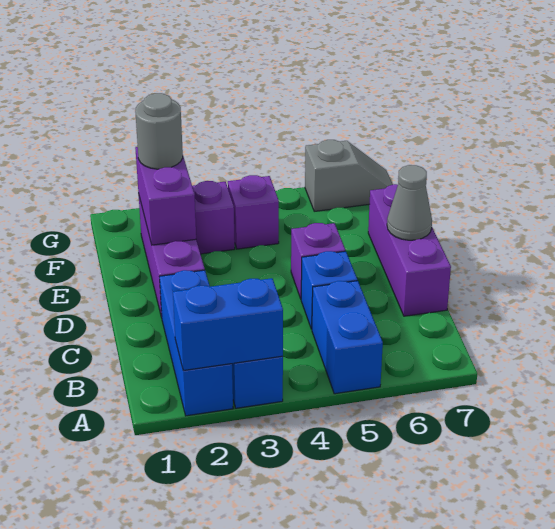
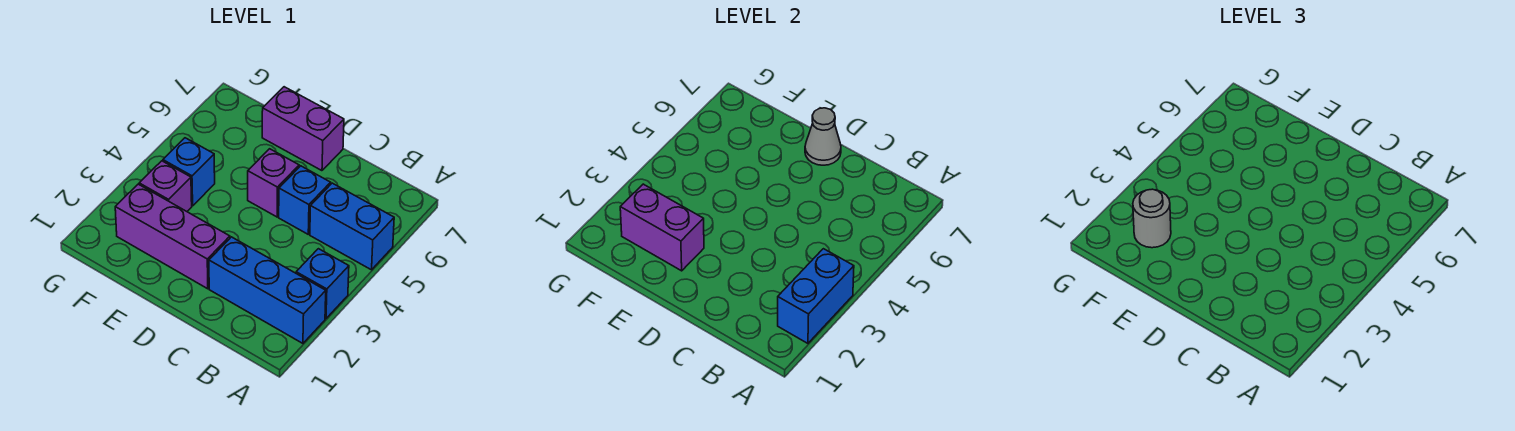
purple brick C7:E7 level 1 -> purple brick D7:E7 level 1
purple brick F4 level 1 -> blue brick F4 level 1
grey slope G6:G7 level 1 top 6 -> none

